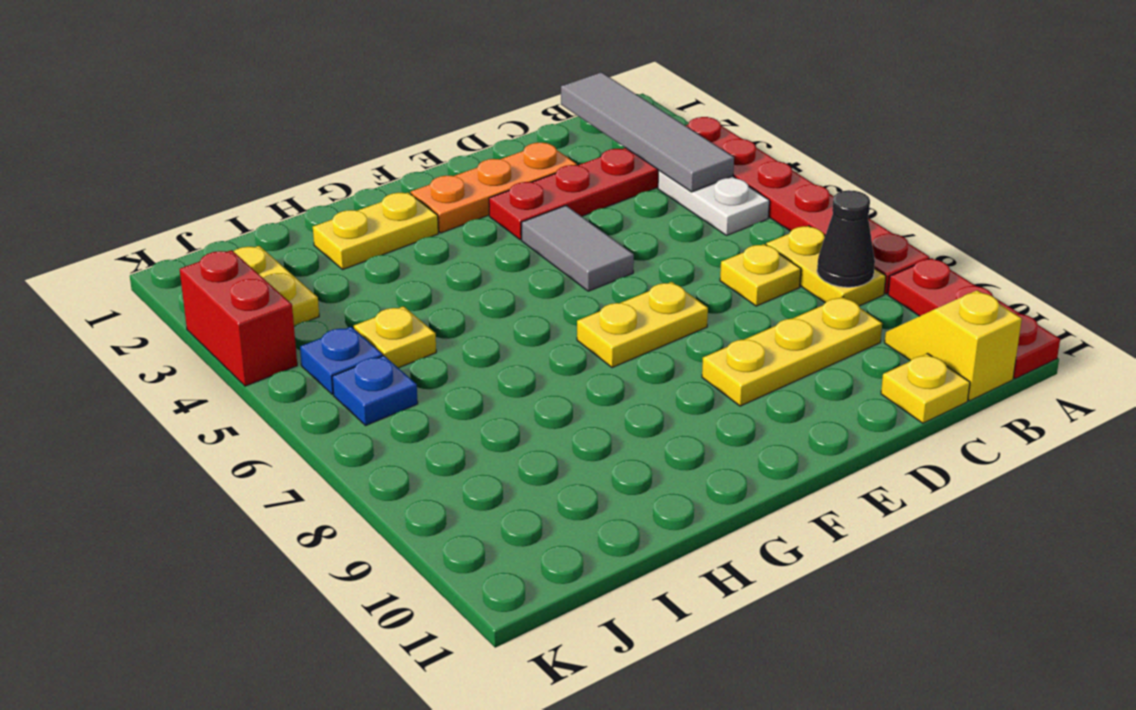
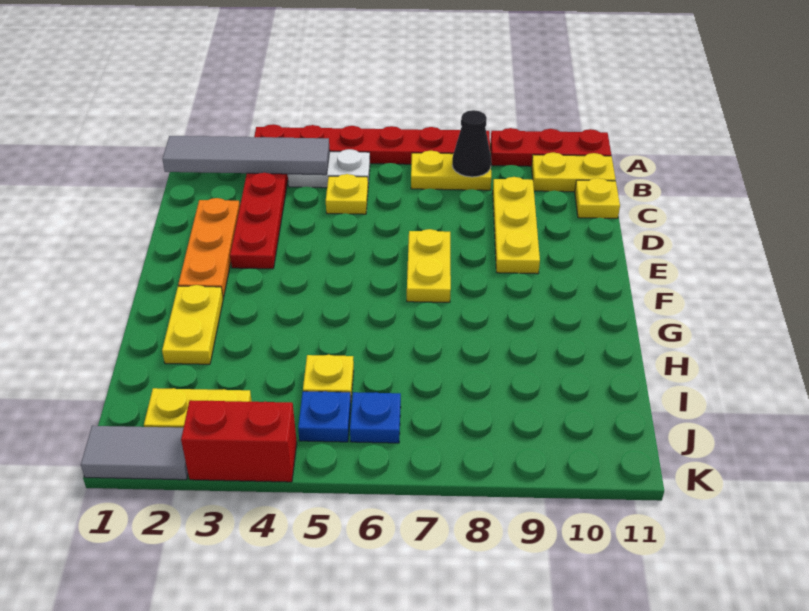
yellow slope B10:B11 level 1 top 11 -> yellow plate B10:B11 level 1
yellow plate C7 level 1 -> yellow plate C5 level 1
grey tile E4:E5 level 1 -> grey tile K1:K2 level 1

